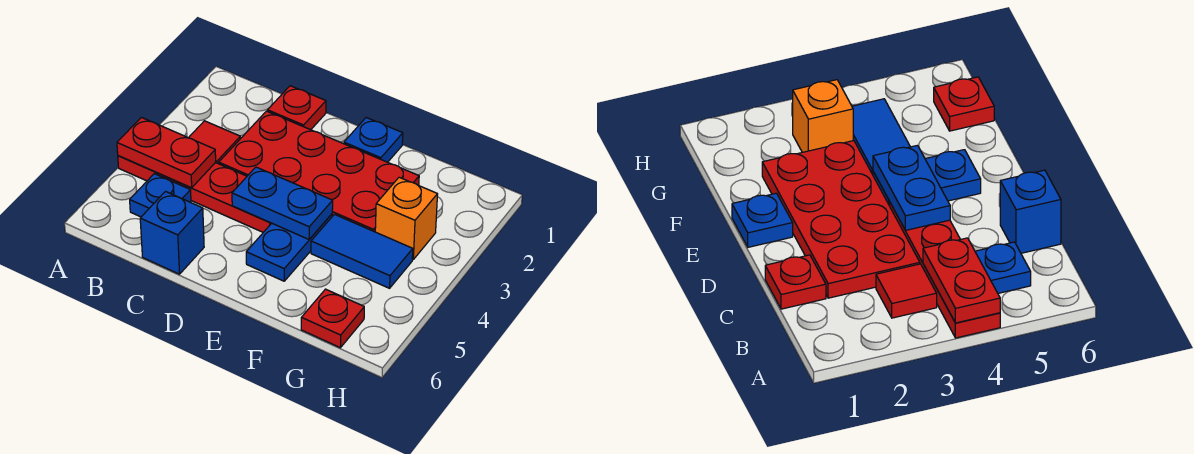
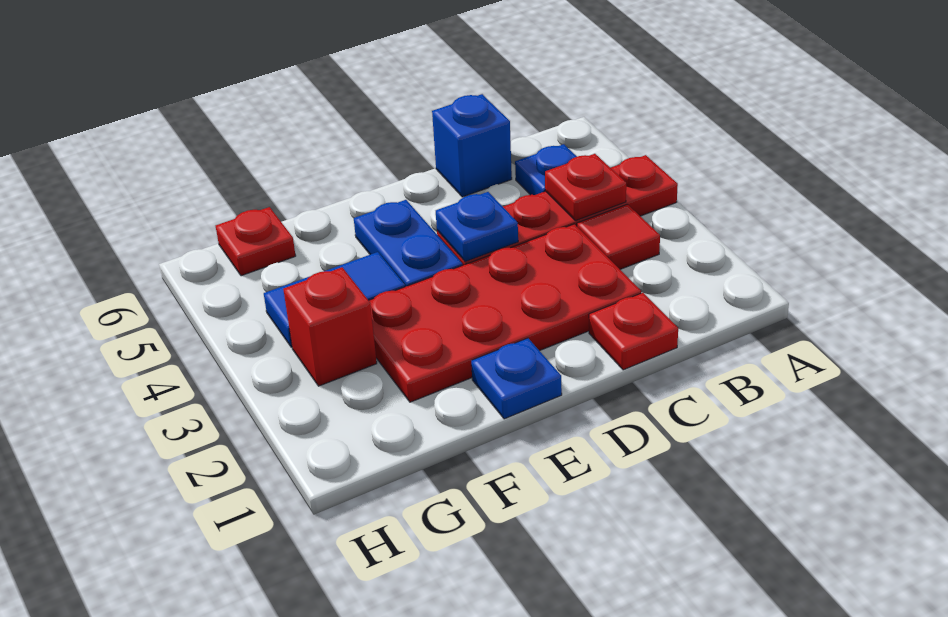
red plate A4:B4 level 2 -> red plate B4 level 2
blue plate D4:E4 level 2 -> blue plate D4 level 2
orange brick G3 level 1 -> red brick G3 level 1

